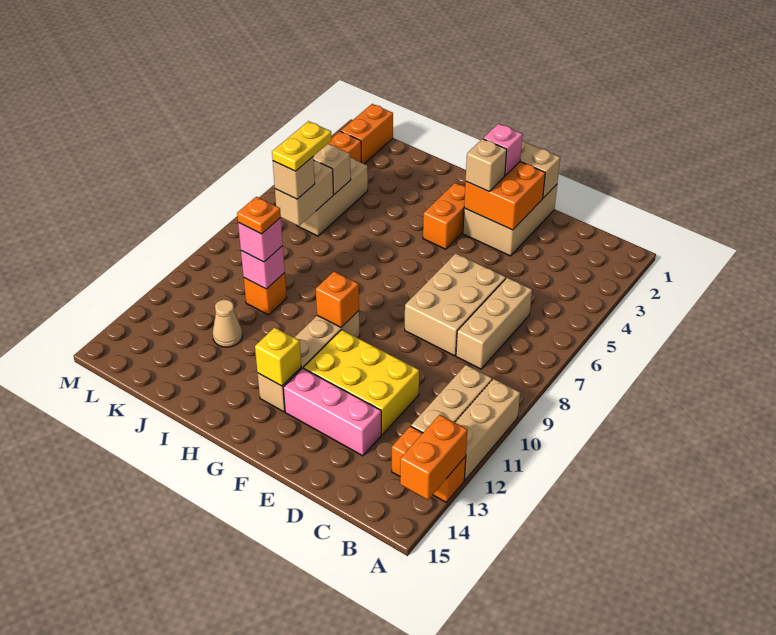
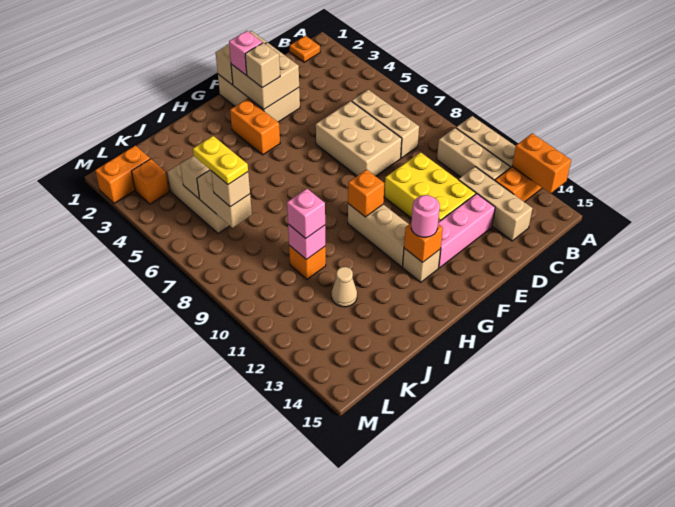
none -> tan brick C12:C14 level 1
yellow brick D11:F12 level 1 -> yellow brick D10:E12 level 1
orange brick E2:F3 level 2 -> tan brick E2:F3 level 2
yellow brick G13 level 2 -> orange brick G13 level 2
none -> pink round brick G13 level 3
orange plate J10 level 4 -> orange plate B1 level 1
orange brick L1:L2 level 1 -> orange brick L2:M2 level 1

